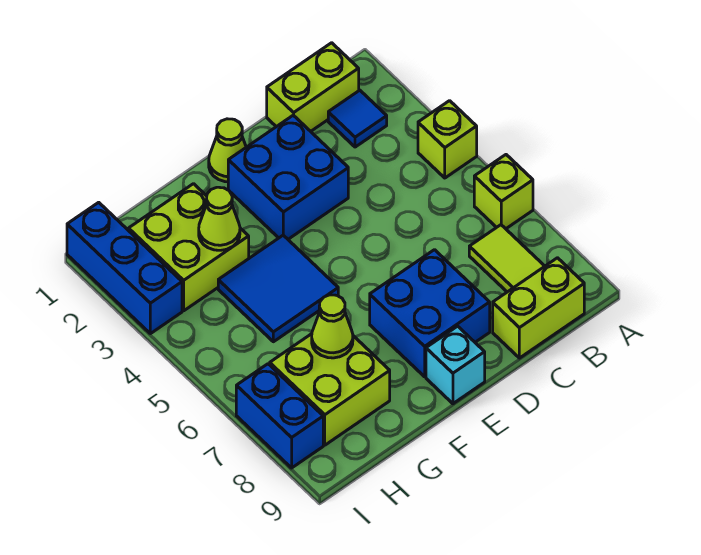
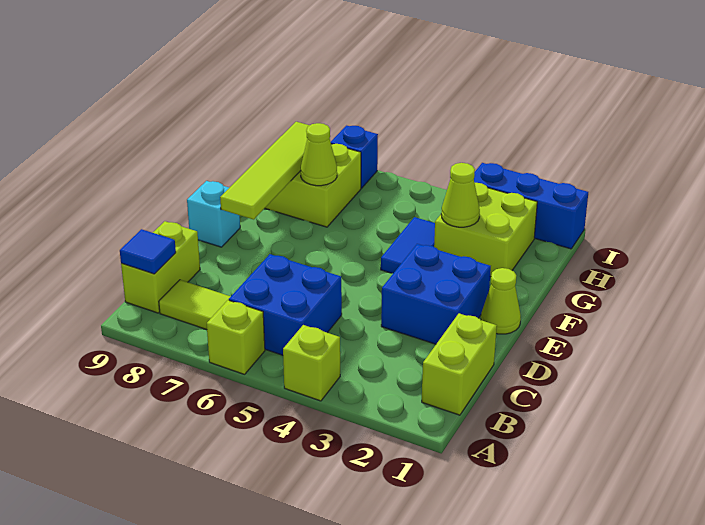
blue tile B2 level 1 -> blue tile B9 level 2
blue brick D7:E8 level 1 -> blue brick B5:C6 level 1
none -> lime tile E8:H8 level 2
blue tile F4:G5 level 1 -> blue tile F4:G4 level 1
blue brick I7:I8 level 1 -> blue brick I7 level 1

